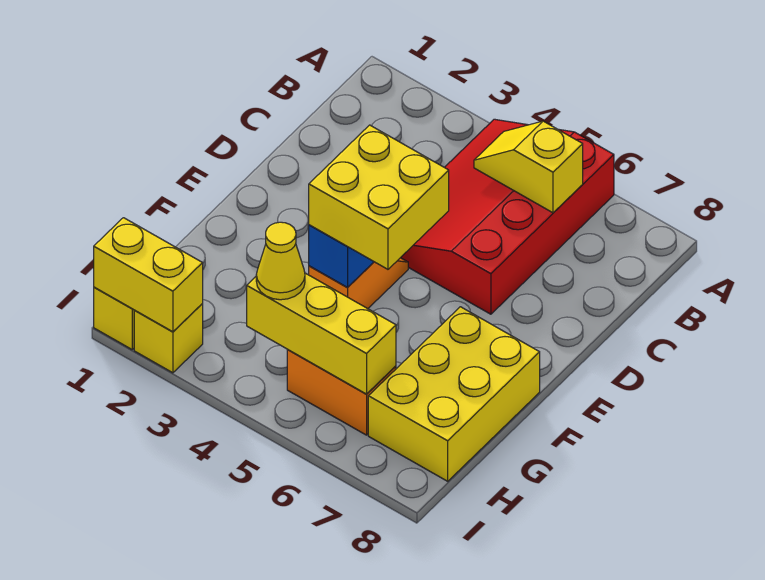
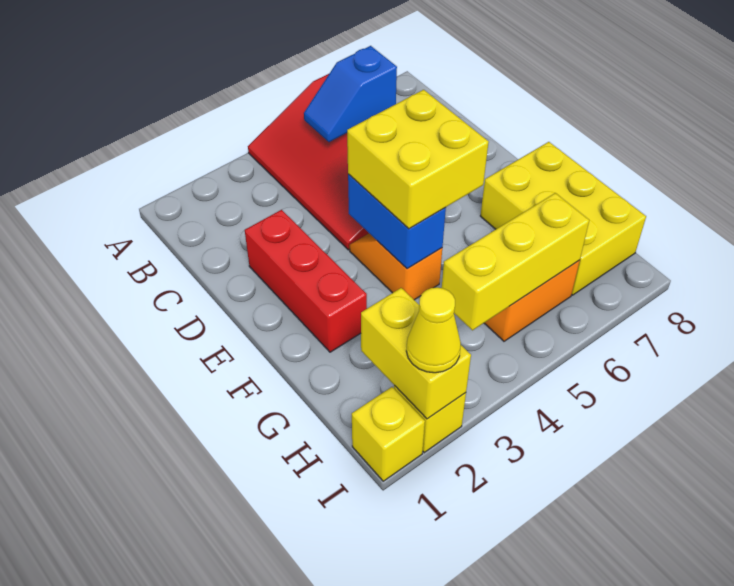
yellow slope B5:B6 level 2 top 6 -> blue slope B5:B6 level 2 top 6
none -> red brick D2:F2 level 1
yellow cone H4 level 3 -> yellow cone I2 level 3
yellow brick I1:I2 level 2 -> yellow brick H2:I2 level 2

